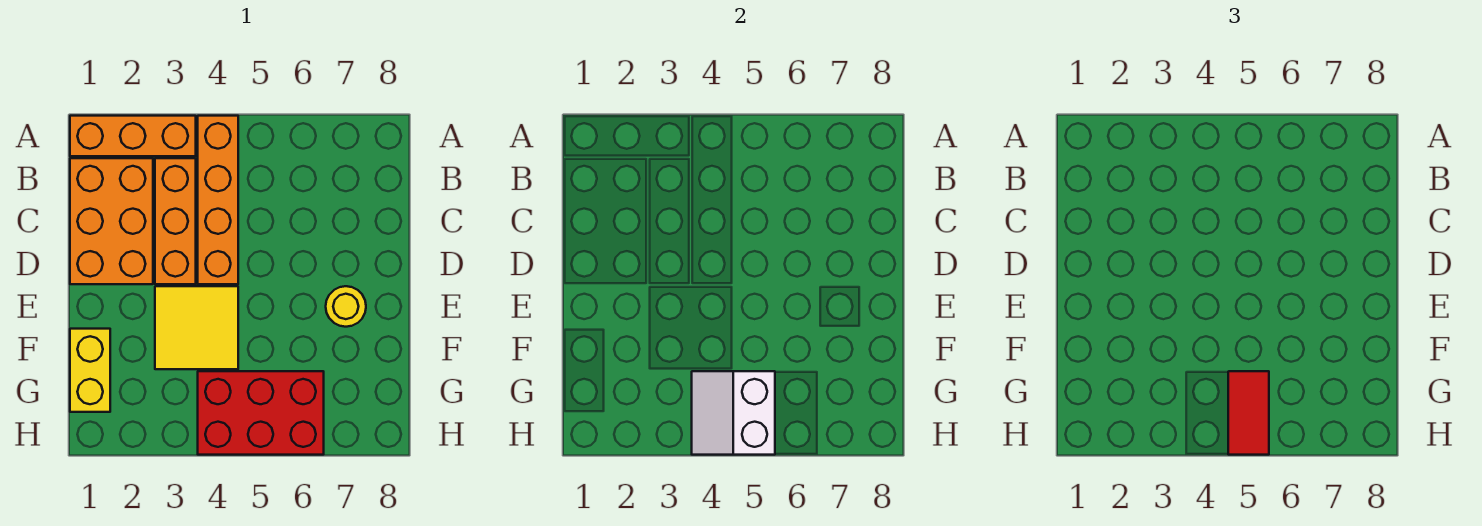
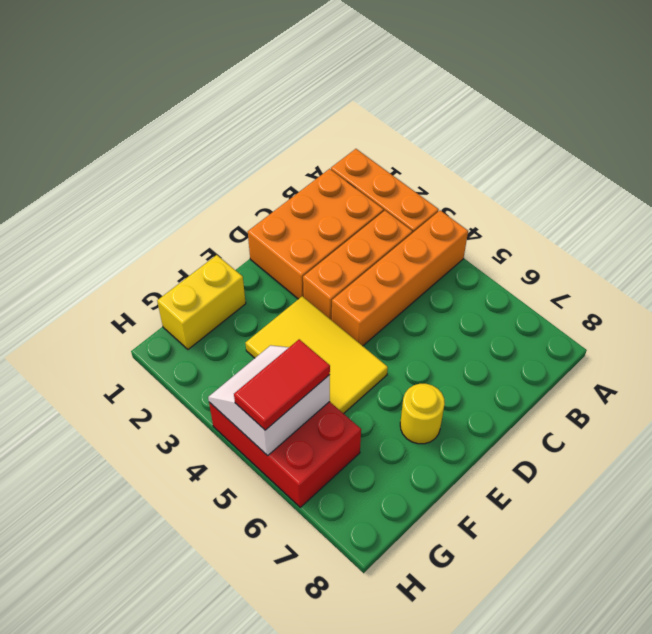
yellow tile E3:F4 level 1 -> yellow tile E3:F5 level 1

